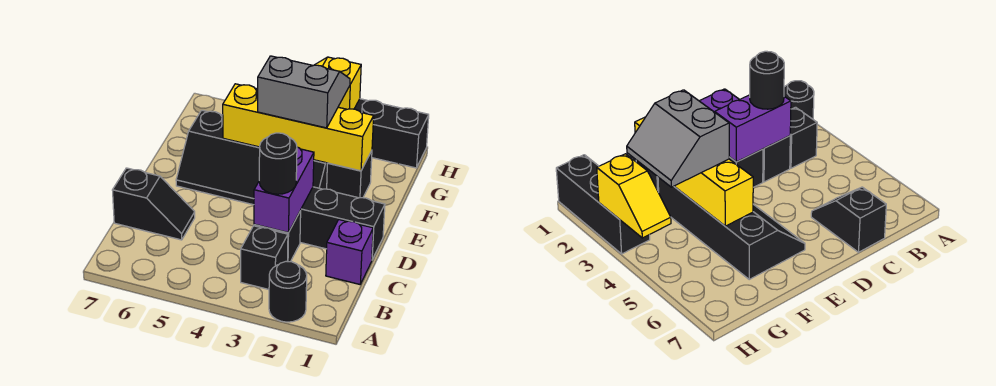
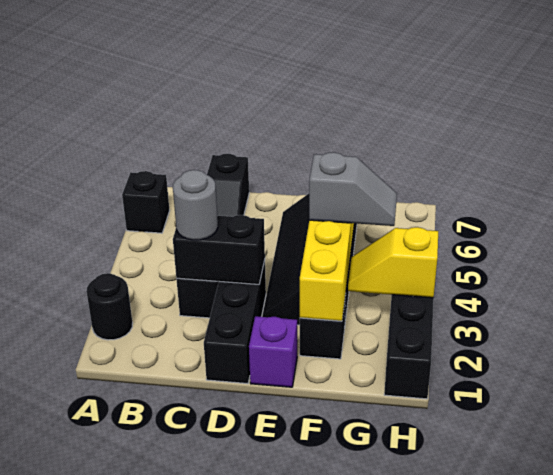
black brick B3 level 1 -> black brick A6 level 1
purple brick C1 level 1 -> purple brick E1 level 1
purple brick C3:D3 level 2 -> black brick C3:D3 level 2
black round brick C3 level 3 -> grey round brick C3 level 3
grey slope F3:G4 level 3 top F -> grey slope F4:G4 level 3 top F
yellow slope H3:H4 level 2 top 3 -> yellow slope G3:H3 level 2 top H

